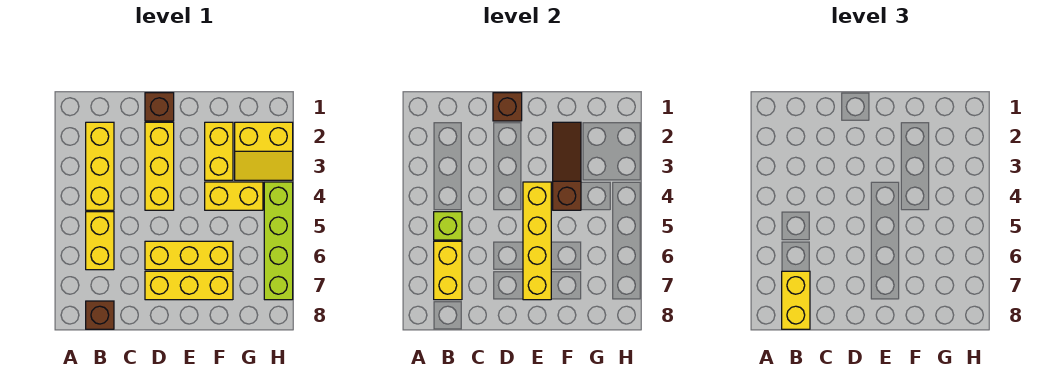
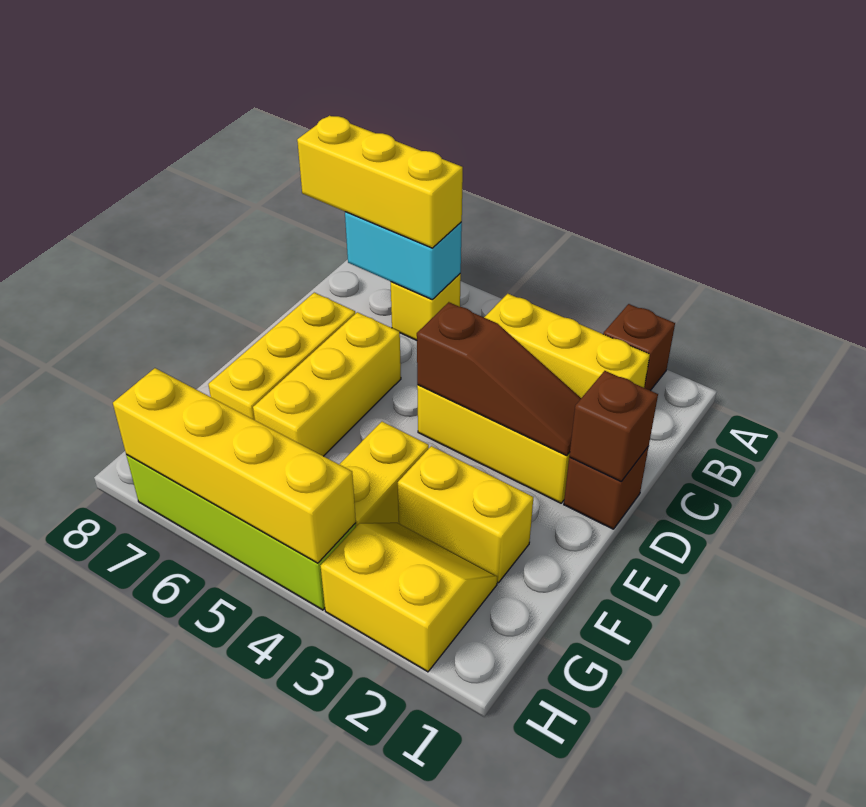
yellow brick B5:B6 level 1 -> yellow brick B6 level 1
lime brick B5 level 2 -> none
yellow brick B6:B7 level 2 -> cyan brick B6:B7 level 2
yellow brick B7:B8 level 3 -> yellow brick B6:B8 level 3
brown brick B8 level 1 -> brown brick A2 level 1
yellow brick E4:E7 level 2 -> yellow brick H4:H7 level 2
brown slope F2:F4 level 2 top 4 -> brown slope D2:D4 level 2 top 4
yellow slope G2:H3 level 1 top 2 -> yellow slope G2:H3 level 1 top H

